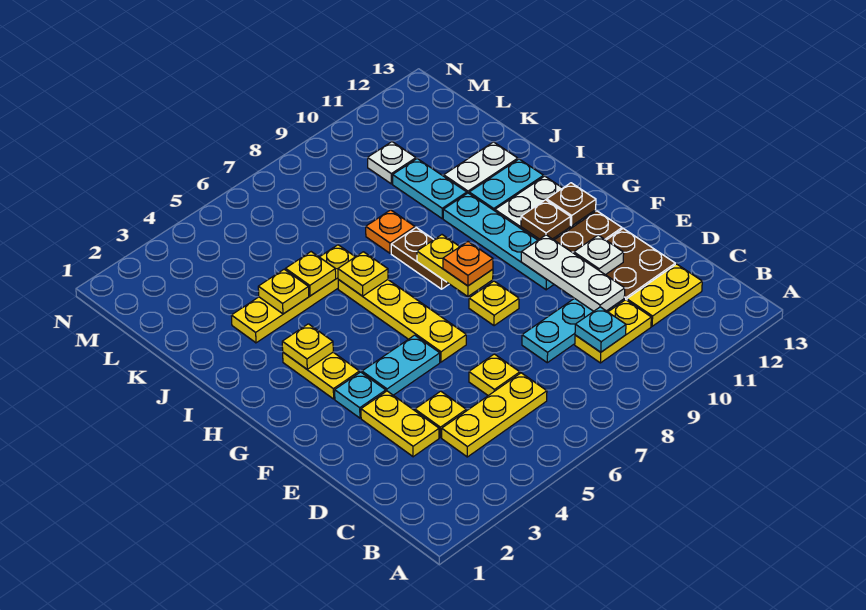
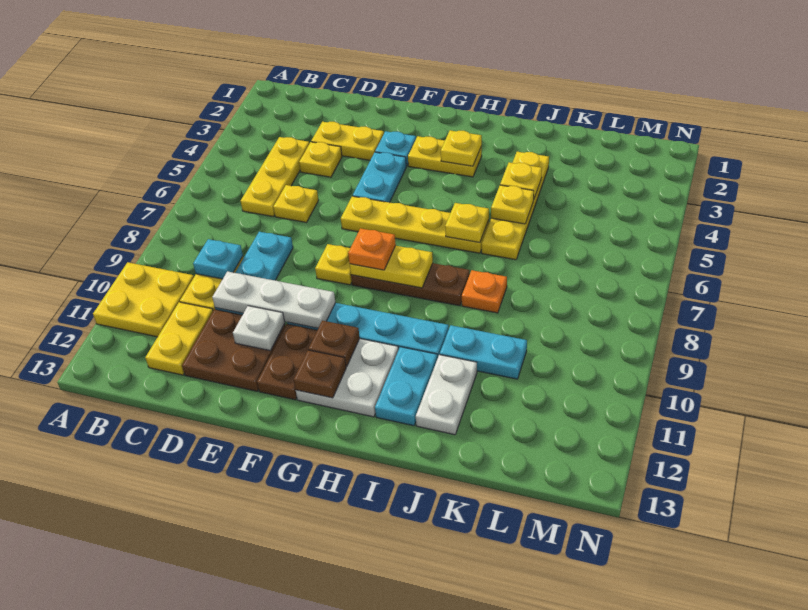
none -> yellow plate A10:B11 level 1
brown plate H8:I8 level 1 -> brown plate G8:I8 level 1
white plate L10 level 1 -> none

